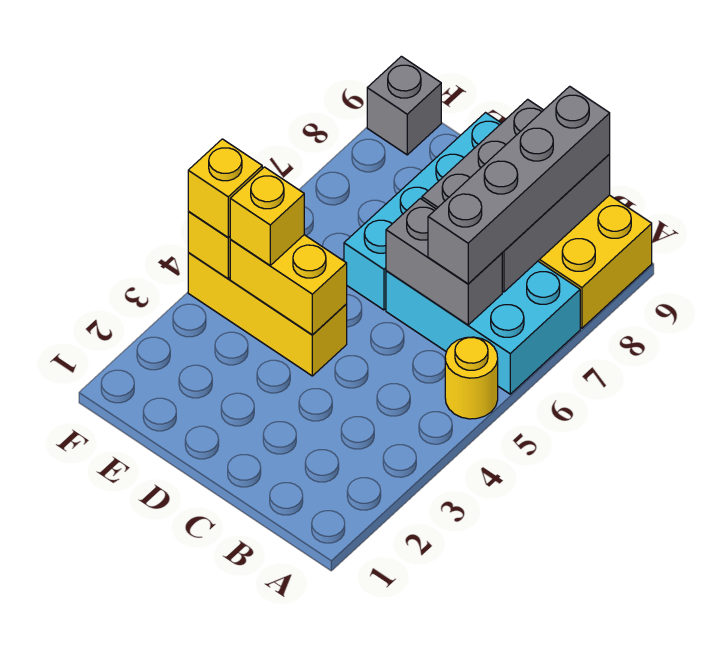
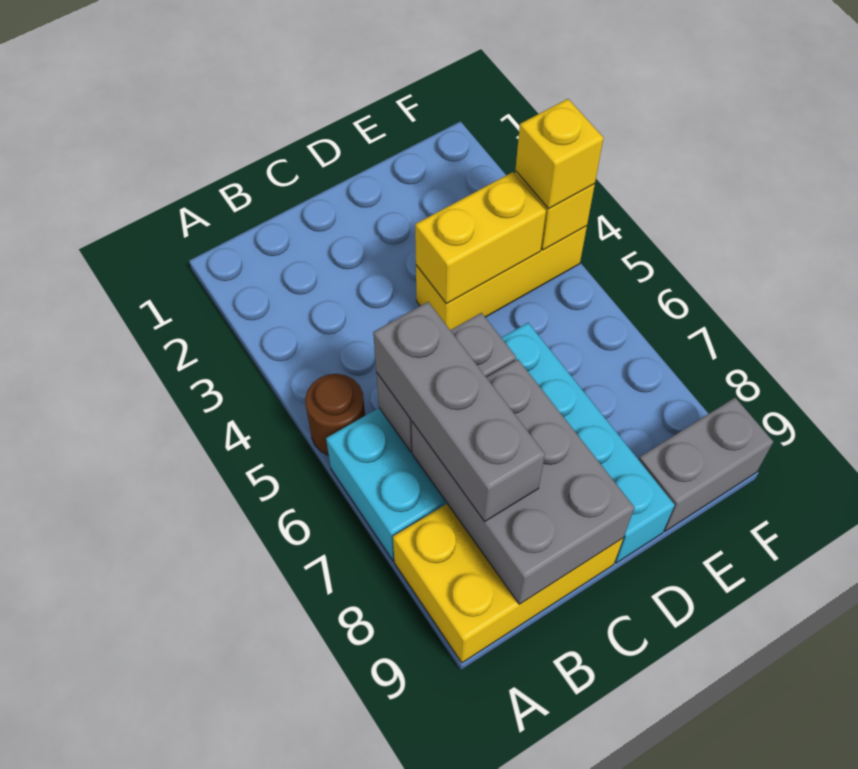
yellow round brick A5 level 1 -> brown round brick A5 level 1
grey brick B6:B9 level 3 -> grey brick B6:B8 level 3
yellow brick E4 level 3 -> none
grey brick F9 level 1 -> grey brick E9:F9 level 1

